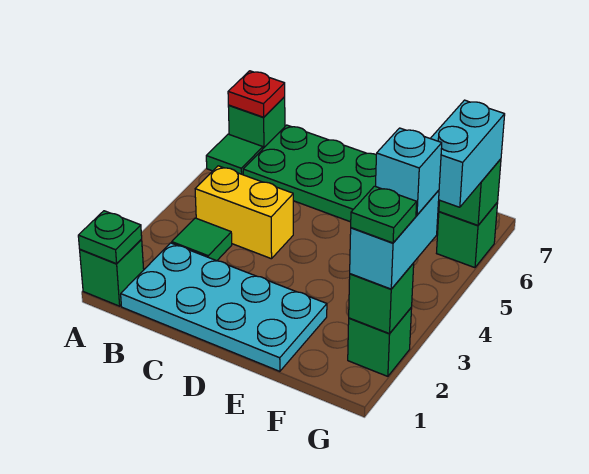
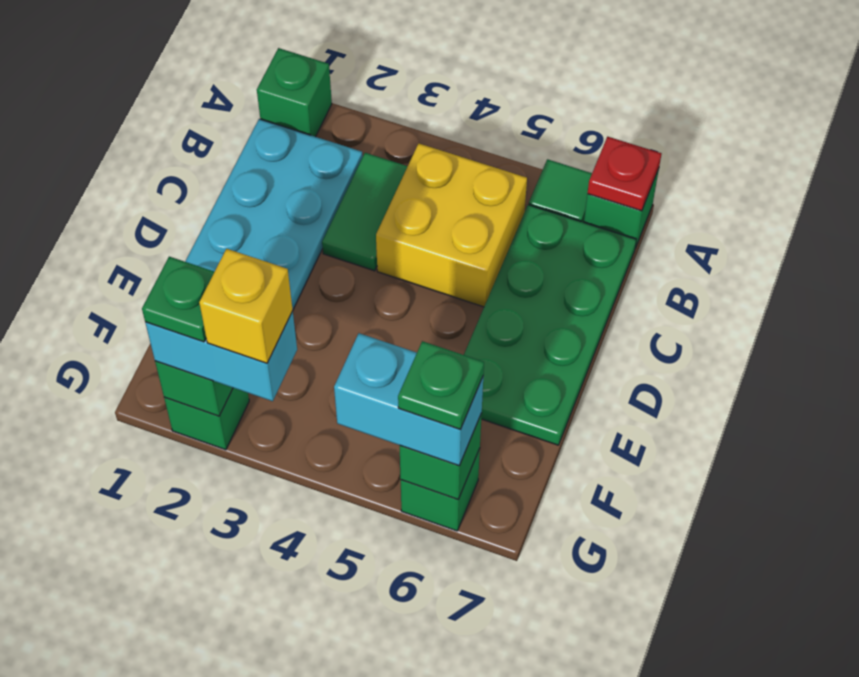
green plate A1 level 2 -> green plate G6 level 4
green tile B3 level 1 -> green tile B3:C3 level 1
yellow brick B4:C4 level 1 -> yellow brick B4:C5 level 1
cyan brick G3 level 4 -> yellow brick G3 level 4

